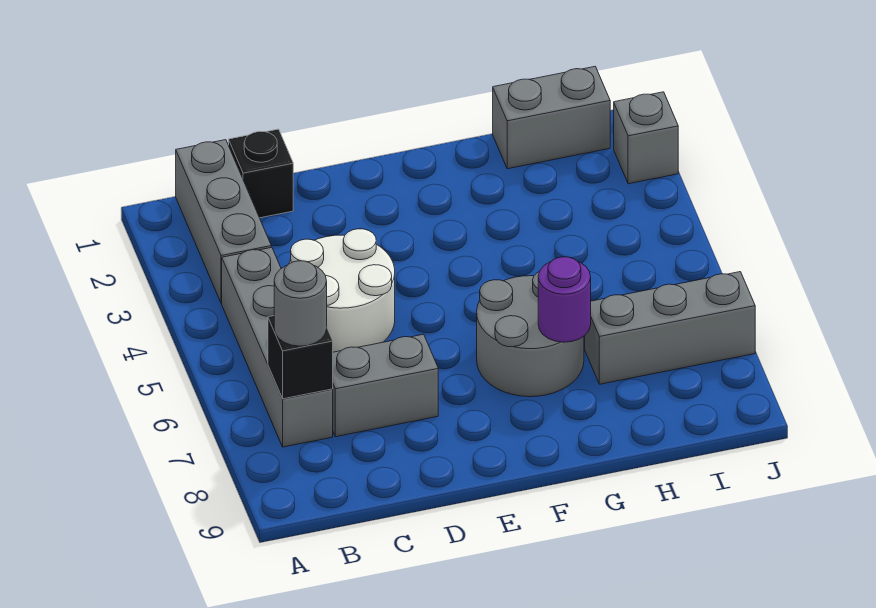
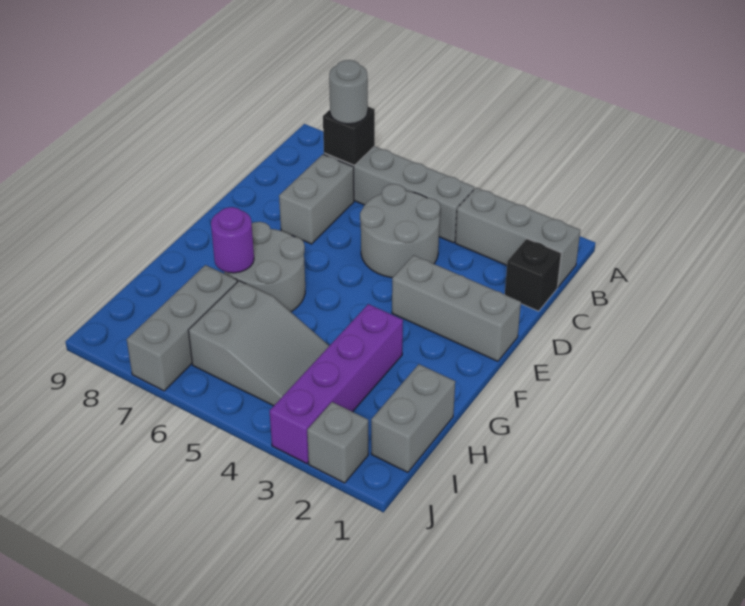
white round brick C4:D5 level 1 -> grey round brick C4:D5 level 1
none -> grey brick E1:E3 level 1
none -> purple brick G3:J3 level 1
none -> grey slope H4:I6 level 1 top 6

